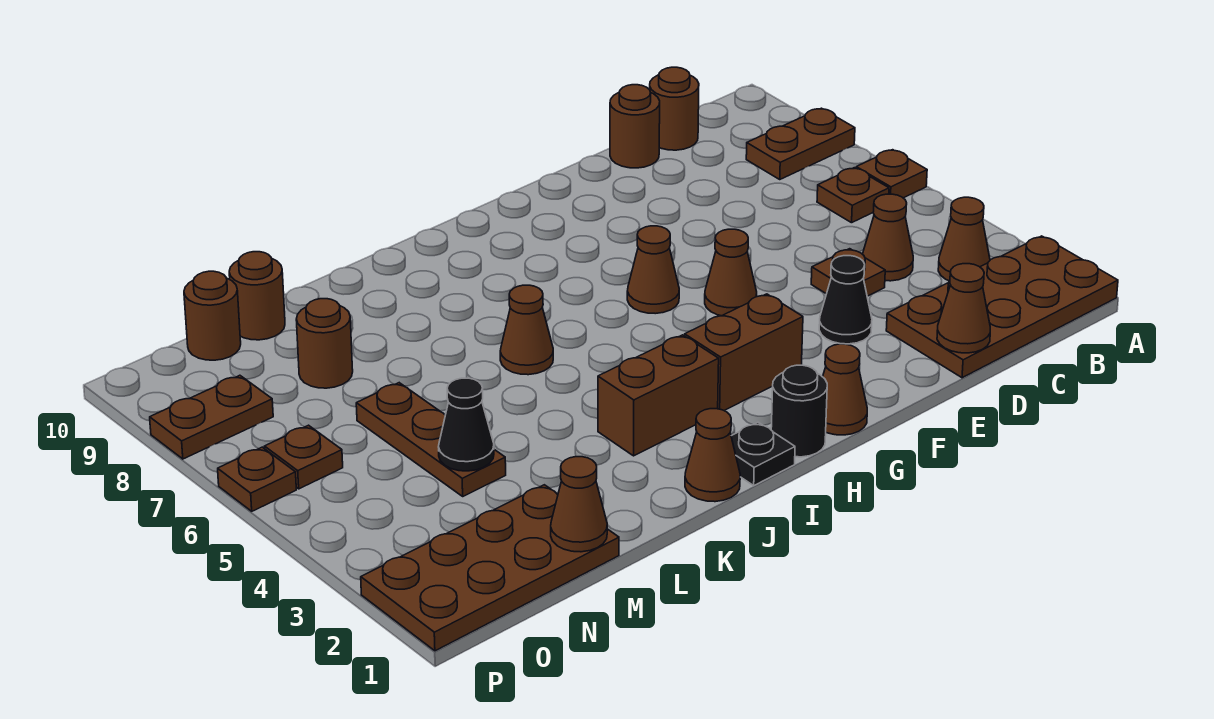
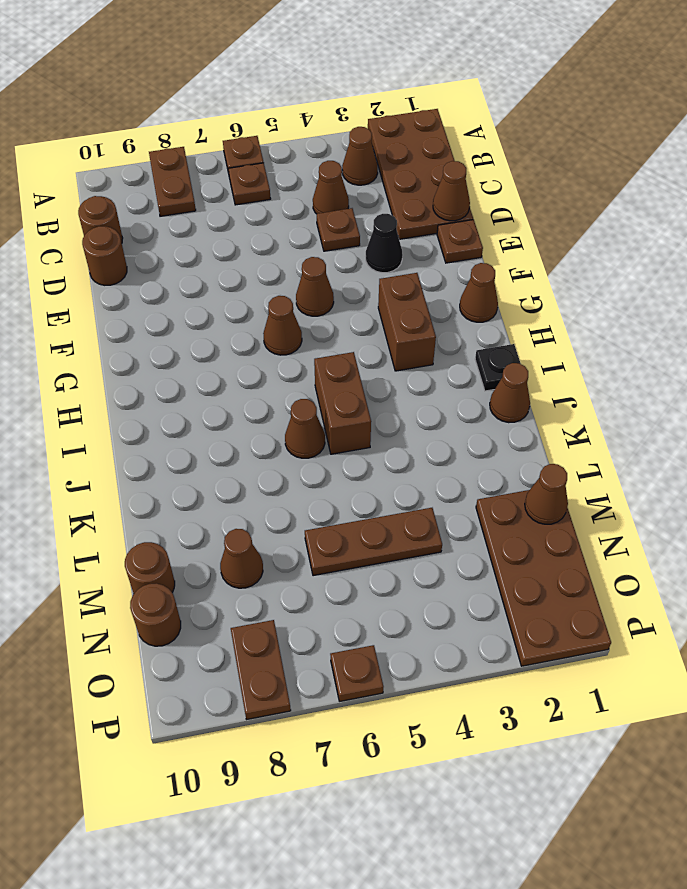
black round brick H1 level 1 -> none
brown brick I3:J3 level 1 -> brown brick I5:J5 level 1
black cone M4 level 2 -> none
brown round brick M8 level 1 -> brown cone M8 level 1
brown plate O6 level 1 -> brown plate E1 level 1

